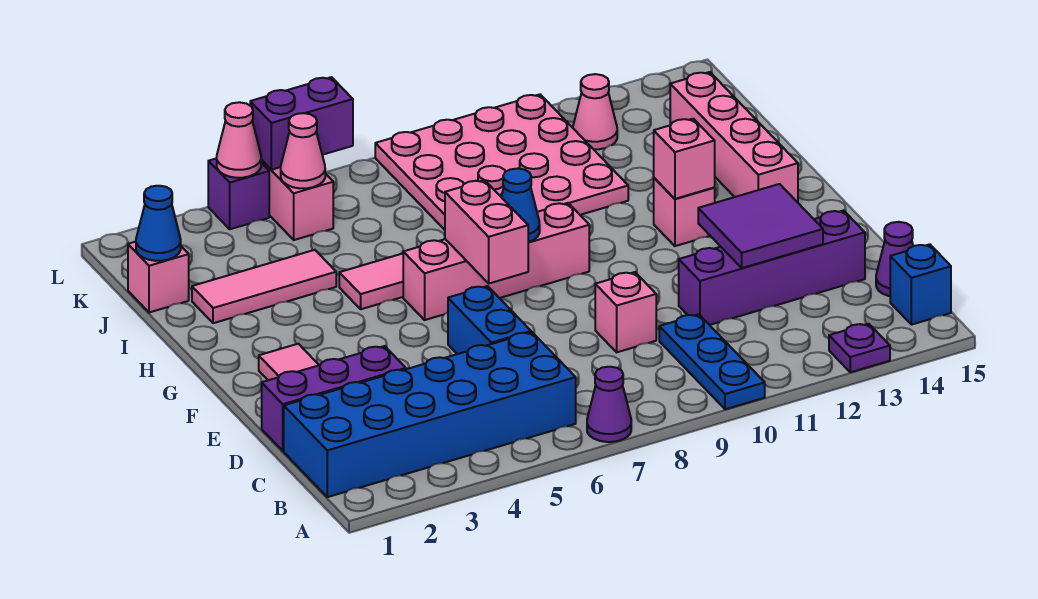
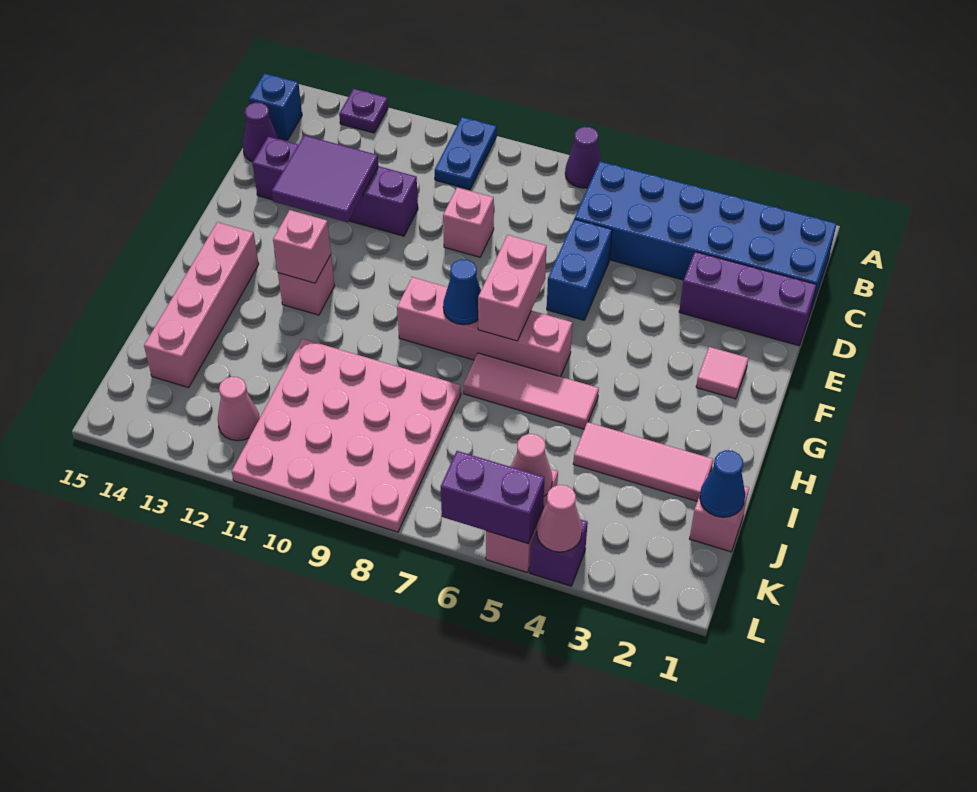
blue plate A10:C10 level 1 -> blue plate A10:B10 level 1

